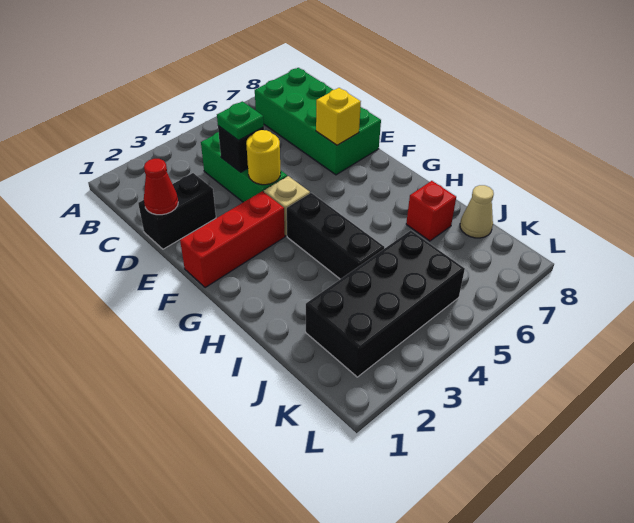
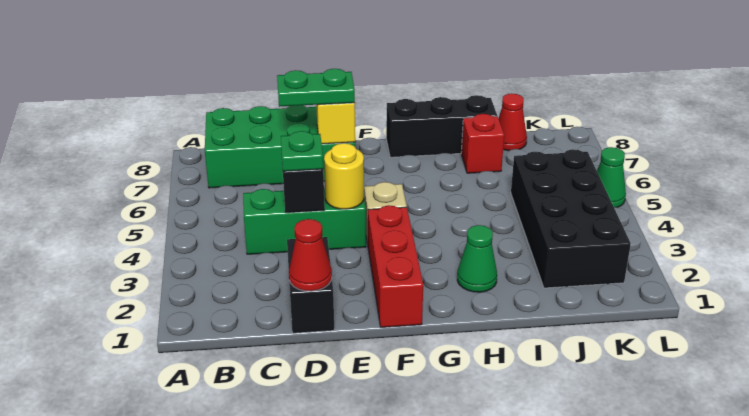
none -> green plate D7:E7 level 3
black brick G4:I4 level 1 -> black brick G8:I8 level 1
none -> green cone H2 level 1
tan cone J8 level 1 -> red cone J8 level 1
none -> green cone L5 level 1

